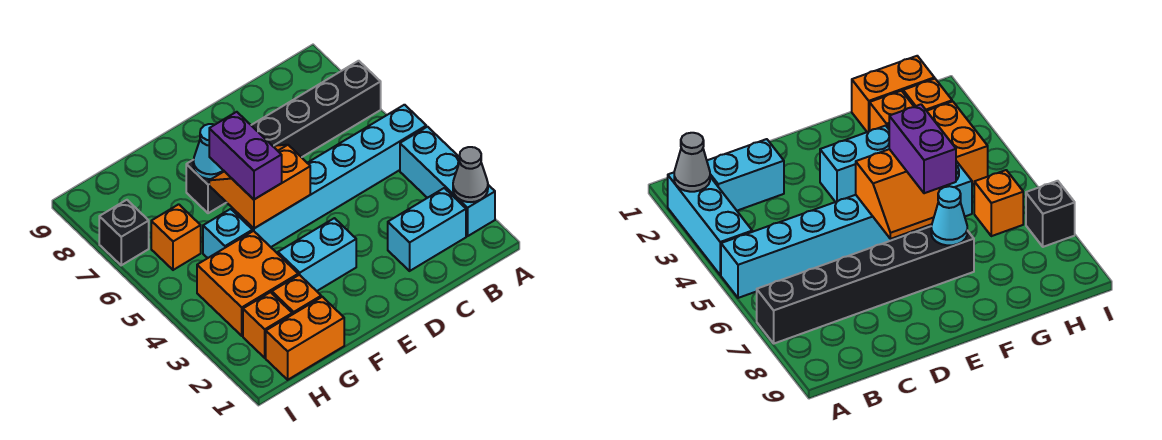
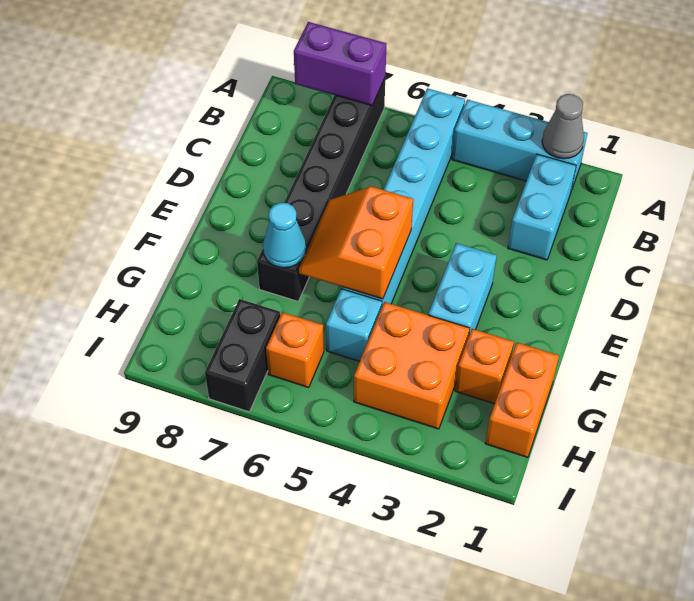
purple brick F5:F6 level 3 -> purple brick A7:A8 level 2
orange brick H2 level 1 -> none
black brick I7 level 1 -> black brick H7:I7 level 1

